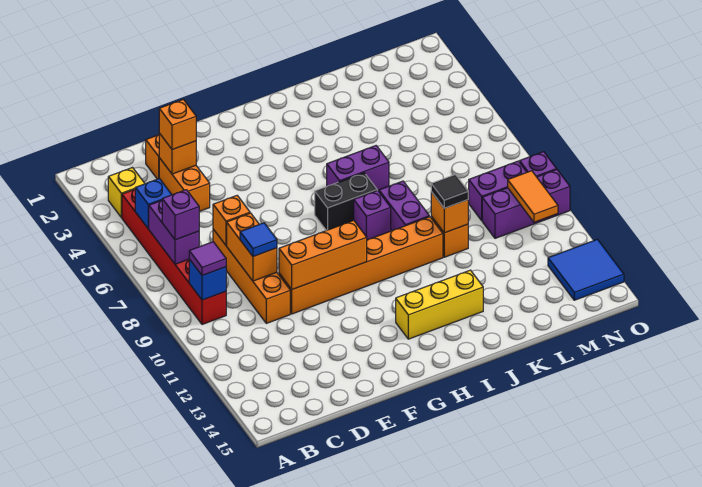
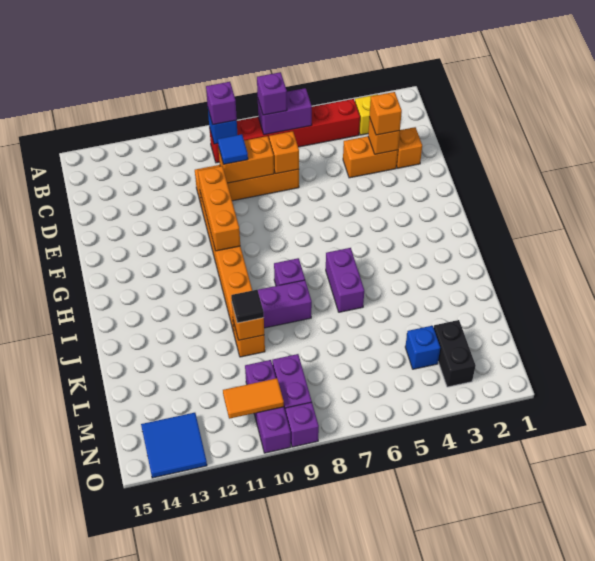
blue brick B5 level 2 -> blue brick M4 level 1
purple tile B9 level 3 -> purple brick B9 level 3
black brick H7:I7 level 1 -> black brick M3:N3 level 1
yellow brick H13:J13 level 1 -> none

